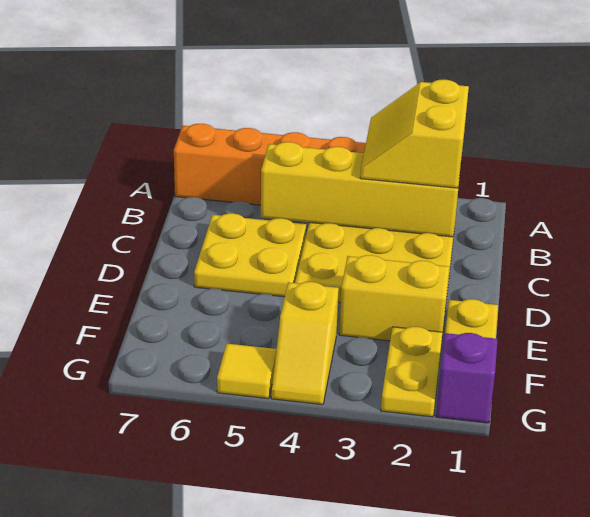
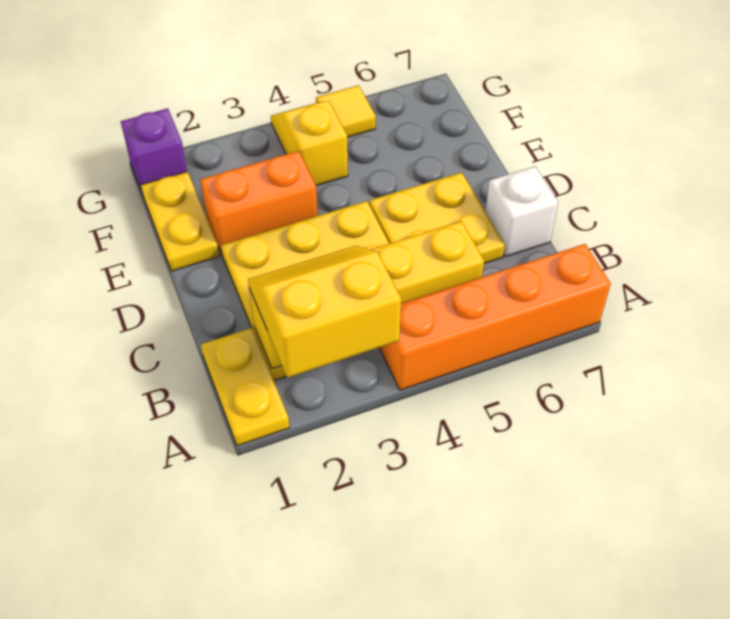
yellow slope A2:B3 level 3 top 2 -> yellow slope A2:B3 level 3 top A
none -> white brick C7 level 1
yellow brick E2:E3 level 1 -> orange brick E2:E3 level 1
yellow plate F2:G2 level 1 -> yellow plate A1:B1 level 1

